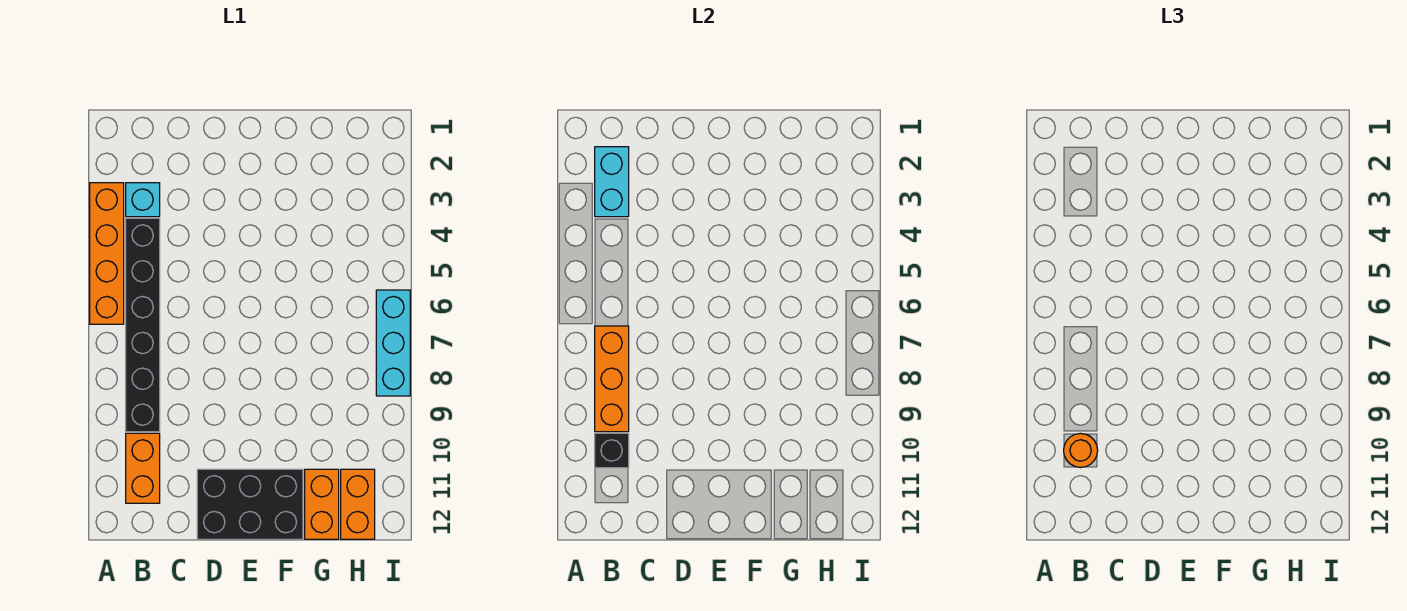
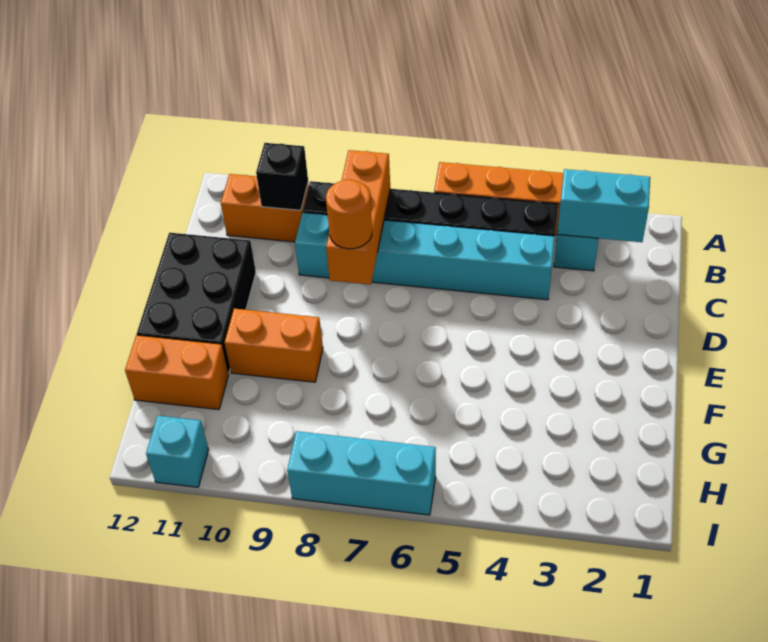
orange brick B7:B9 level 2 -> orange brick B8:D8 level 2
orange round brick B10 level 3 -> orange round brick D8 level 3
none -> cyan brick C4:C9 level 1
orange brick H11:H12 level 1 -> orange brick F9:F10 level 1
none -> cyan brick I11 level 1

